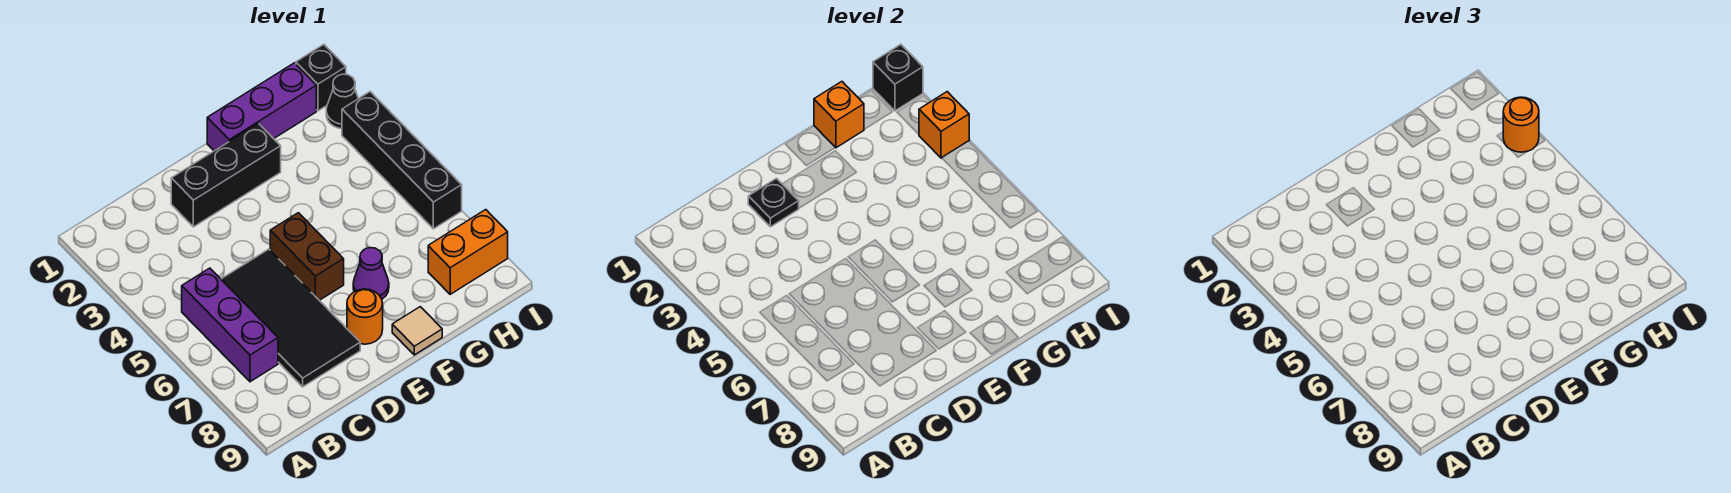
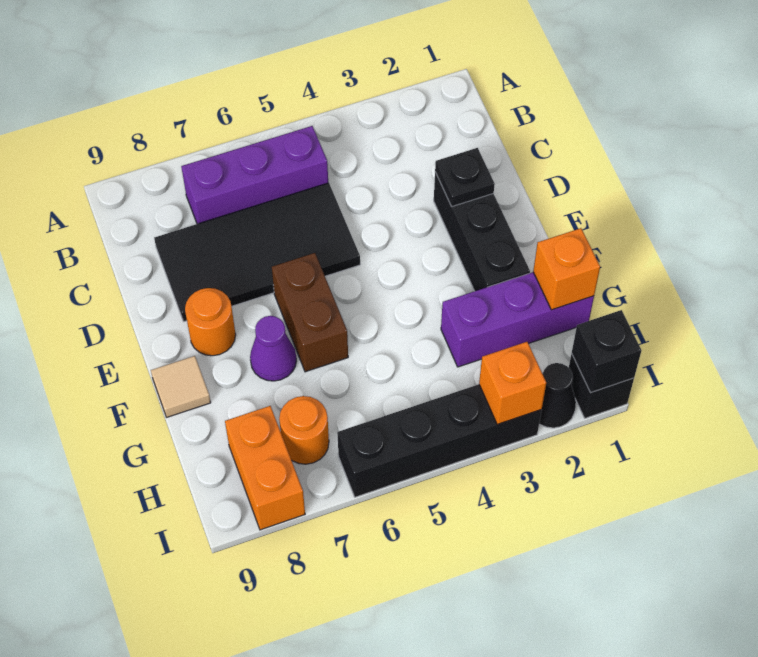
brown brick E5:E6 level 1 -> brown brick E6:F6 level 1
purple brick F1:H1 level 1 -> purple brick G1:G3 level 1
orange round brick I3 level 3 -> orange round brick H7 level 1

